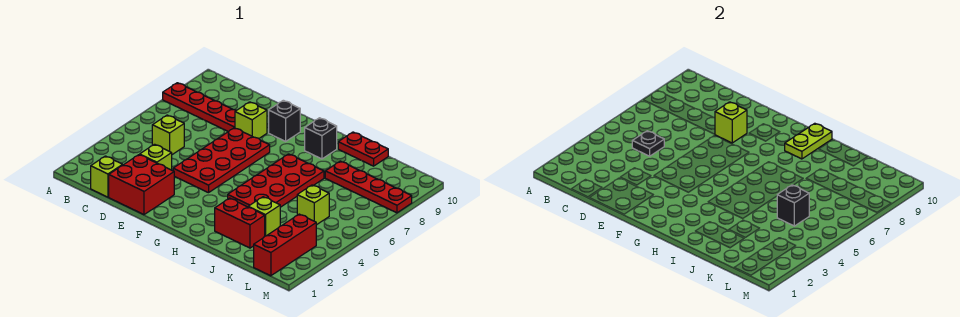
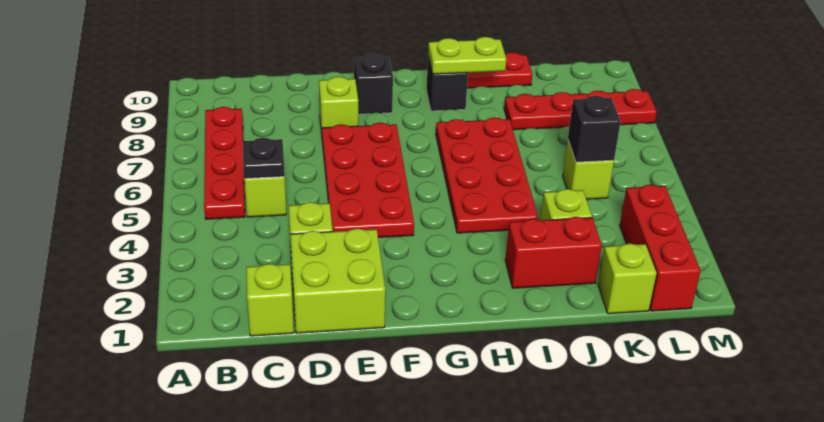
red plate A8:D8 level 1 -> red plate B5:B8 level 1
red brick D1:E2 level 1 -> lime brick D1:E2 level 1
lime brick E8 level 2 -> lime brick K1 level 1
lime plate H9:H10 level 2 -> lime plate H9:I9 level 2

